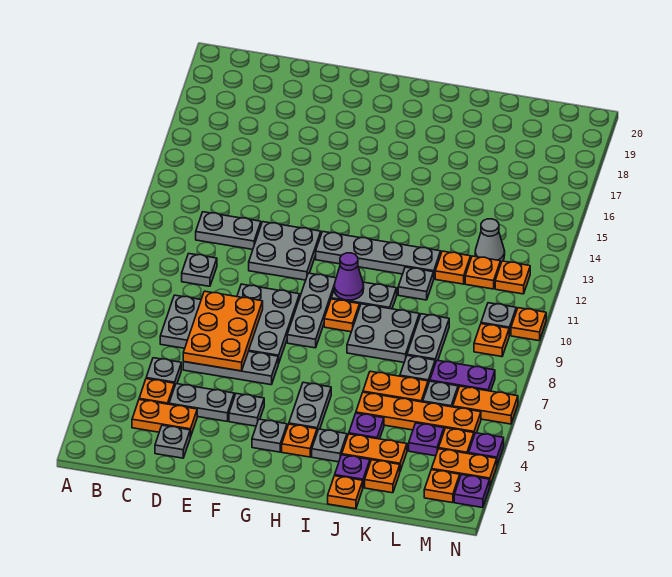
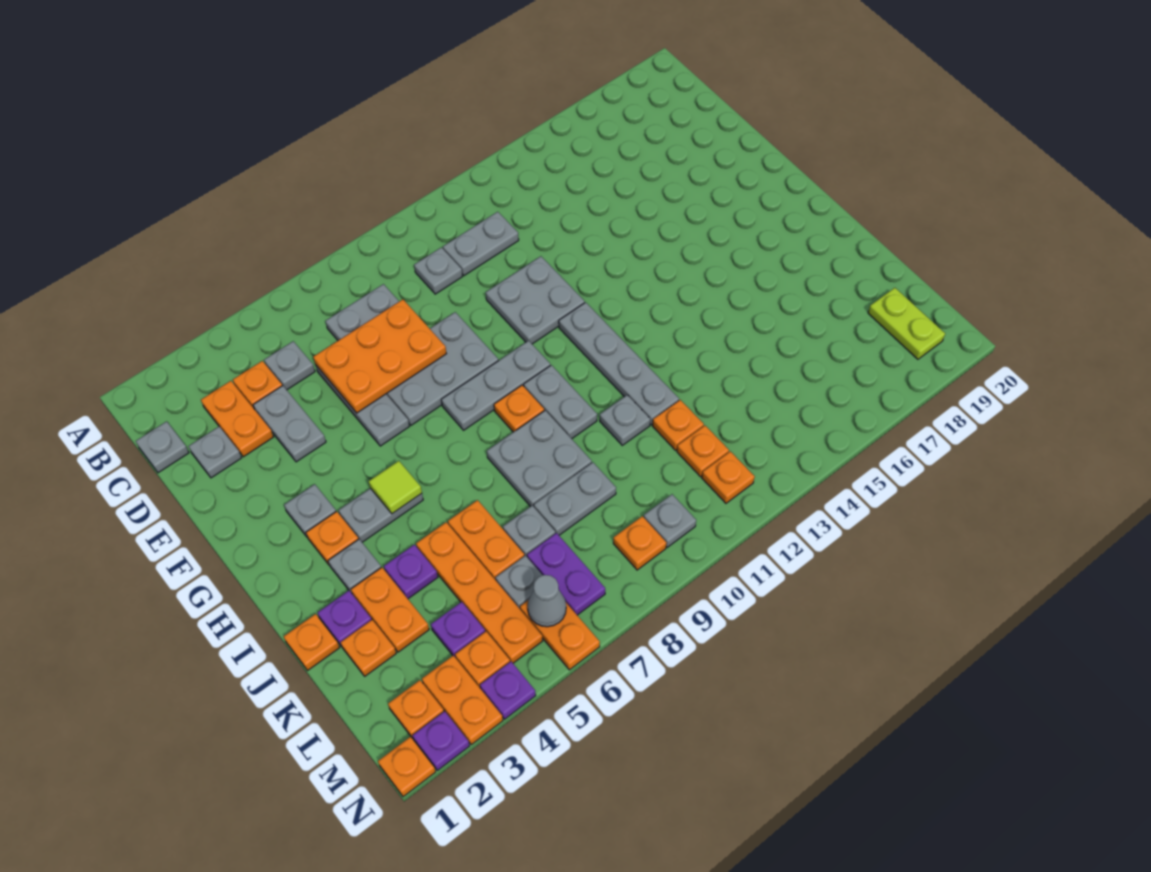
grey plate C12:D12 level 1 -> grey plate C11:C12 level 1
grey plate F4 level 1 -> grey plate C1 level 1
none -> lime tile H5 level 2
purple cone H10 level 2 -> none
grey cone L13 level 1 -> grey cone M6 level 2
none -> lime plate L19:M19 level 1
orange plate N10 level 1 -> orange plate N1 level 1

